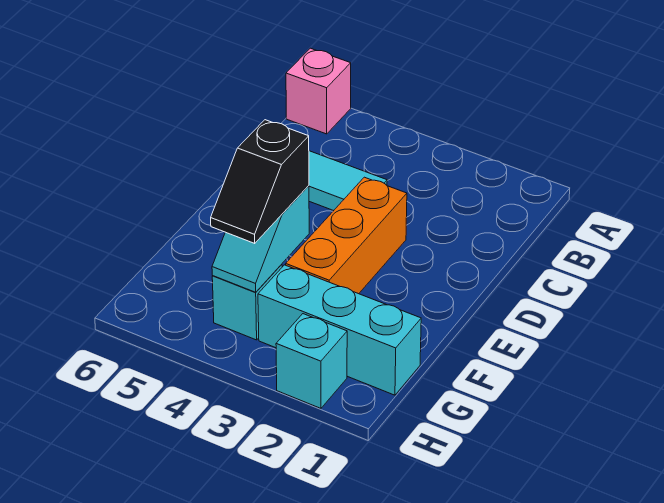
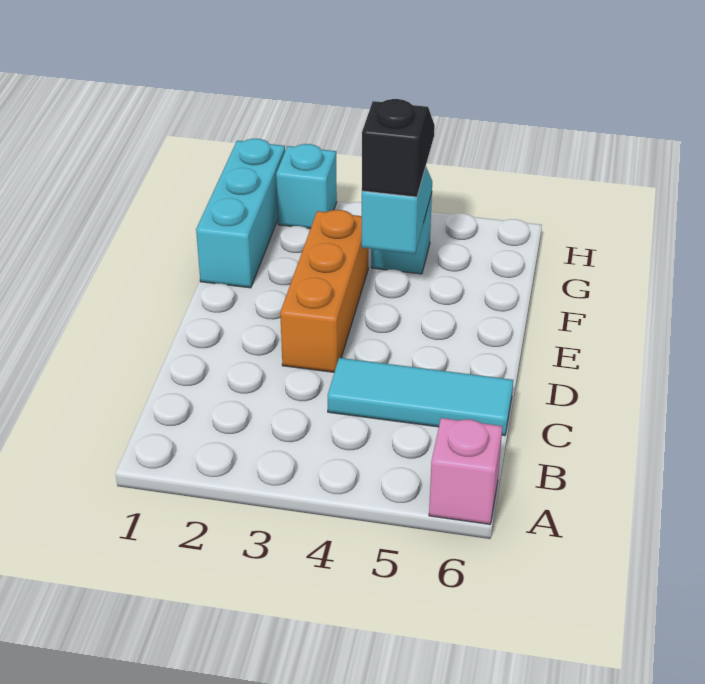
cyan brick G1:G3 level 1 -> cyan brick F1:H1 level 1

